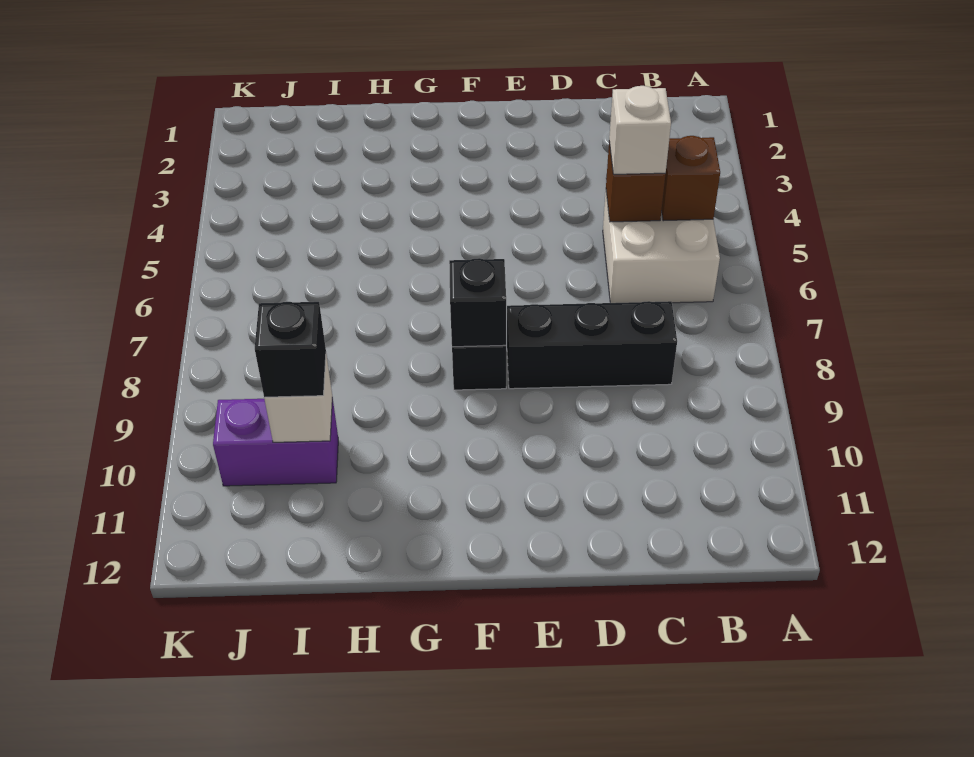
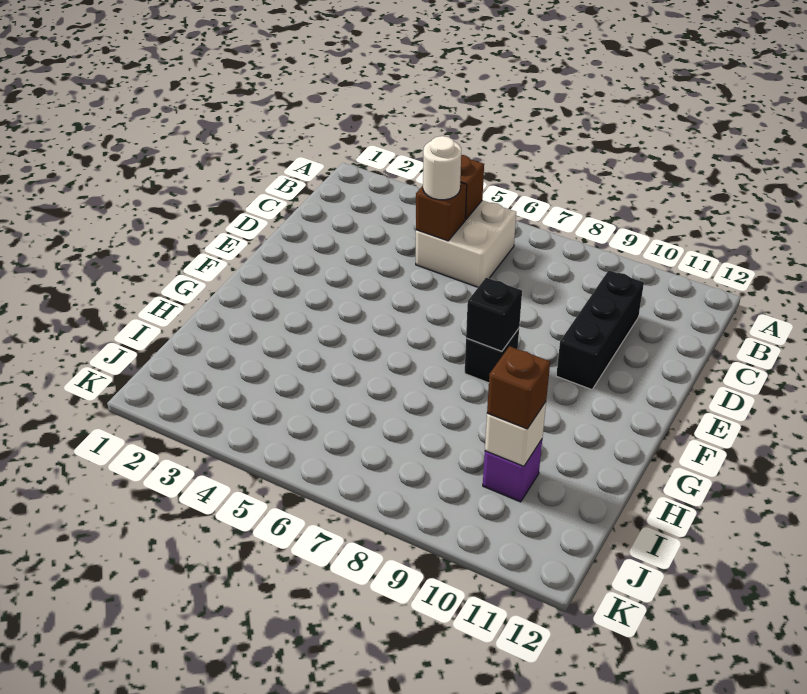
white brick C5 level 3 -> white round brick C5 level 3
black brick C8:E8 level 1 -> black brick C10:E10 level 1
purple brick I10:J10 level 1 -> purple brick I10 level 1
black brick I10 level 3 -> brown brick I10 level 3

